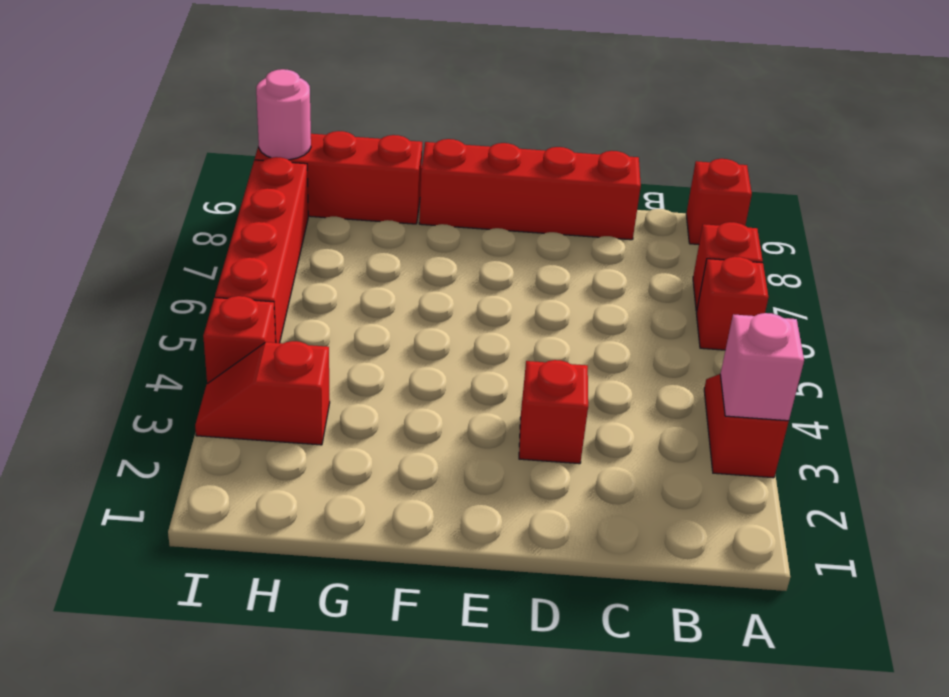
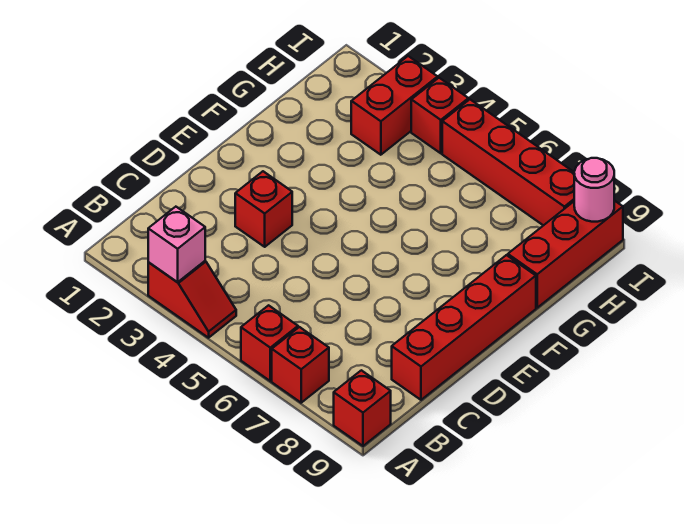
red slope H3:I3 level 1 top H -> red brick H3:I3 level 1

